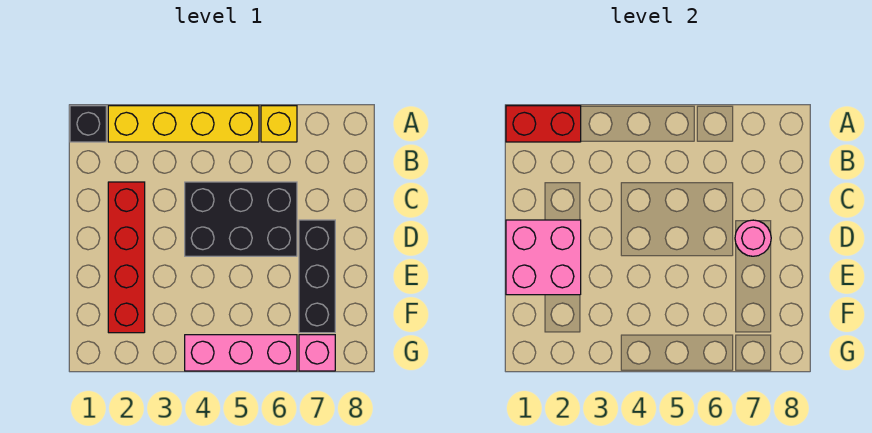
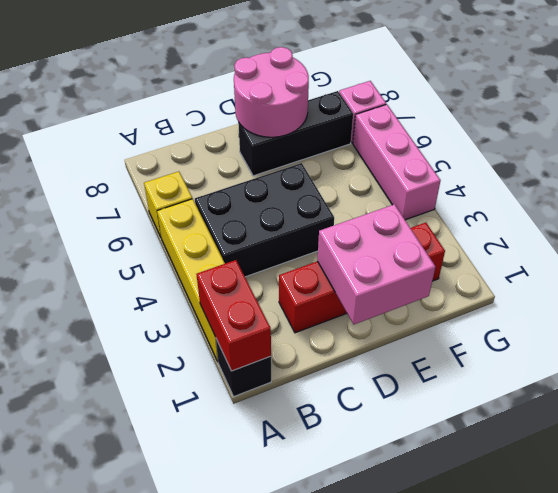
black brick C4:D6 level 1 -> black brick B4:D5 level 1
pink round brick D7 level 2 -> pink round brick D7:E8 level 2

